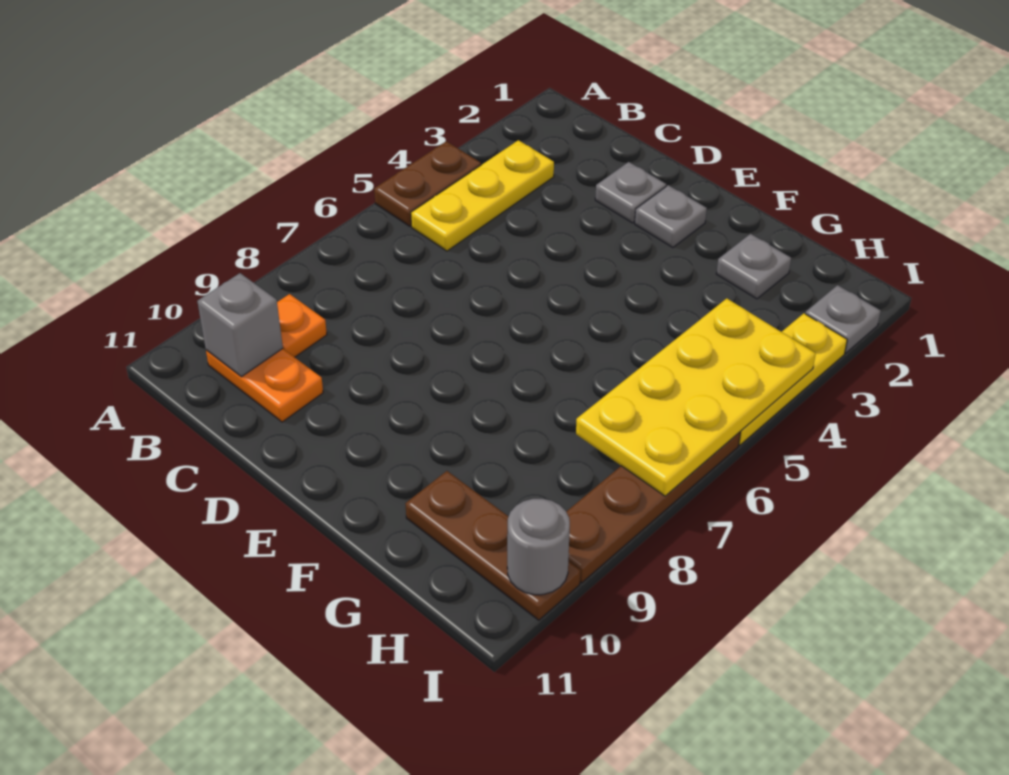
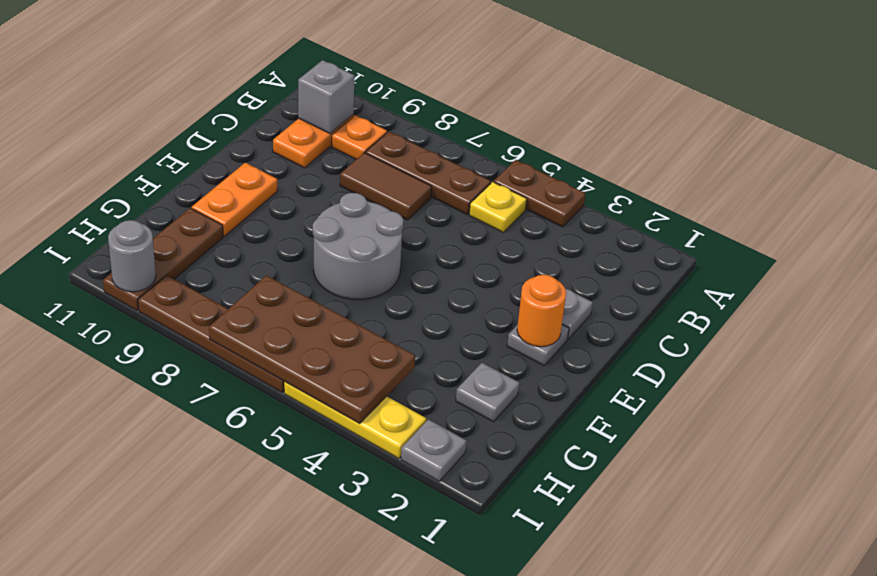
yellow plate B3:B5 level 1 -> yellow plate B5 level 1
none -> brown plate B6:B8 level 1
none -> brown tile C7:C8 level 1
none -> orange round brick E2 level 2
none -> grey round brick E6:F7 level 1
none -> orange plate E10:F10 level 1
yellow plate H4:I7 level 2 -> brown plate H4:I7 level 2

